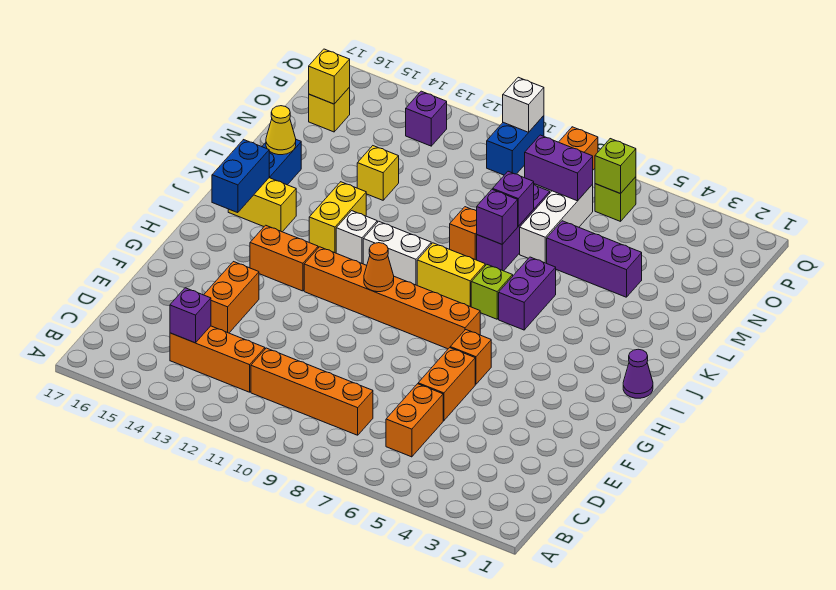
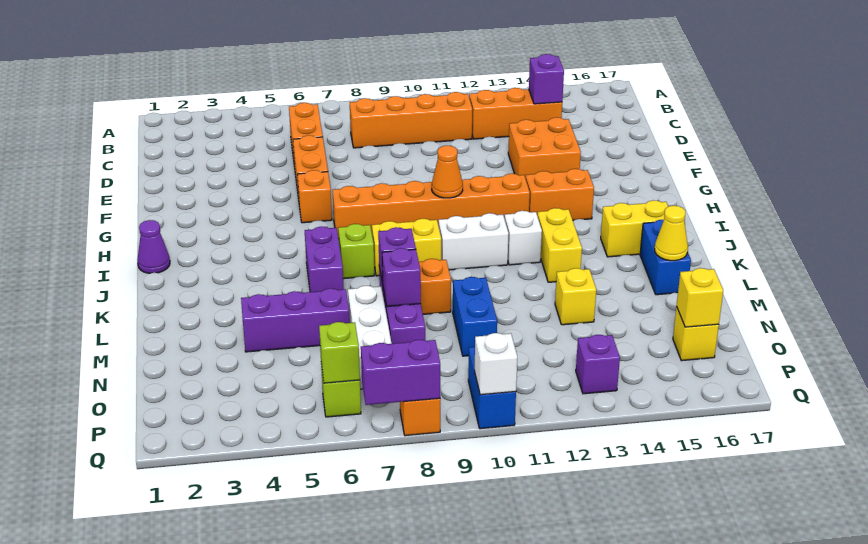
orange brick E14:F14 level 1 -> orange brick E13:F14 level 1
blue brick I16:J16 level 2 -> blue brick M10:N10 level 1
purple brick O7:O8 level 2 -> purple brick Q7:Q8 level 2

